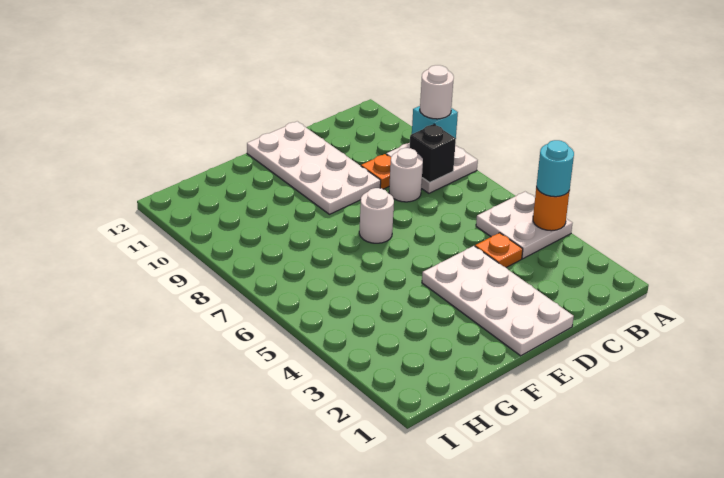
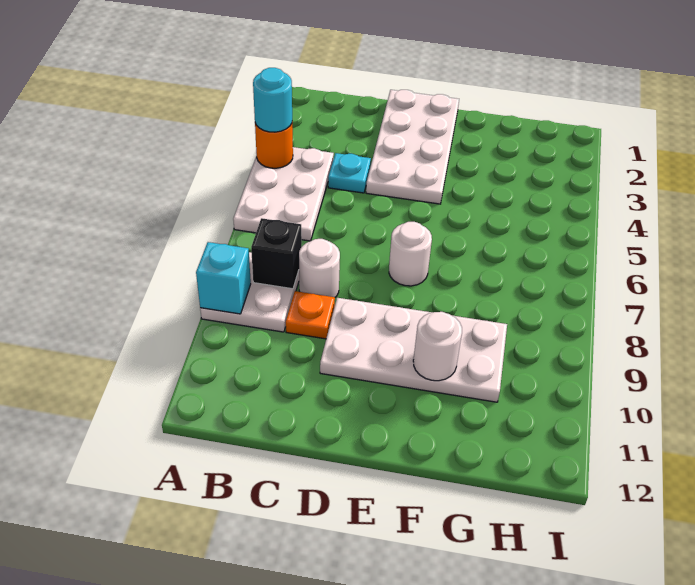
white plate A4:B5 level 1 -> white plate A4:B6 level 1
white round brick A9 level 3 -> white round brick F10 level 2
orange plate C4 level 1 -> cyan plate C4 level 1
white plate D9:E12 level 1 -> white plate D9:G10 level 1

